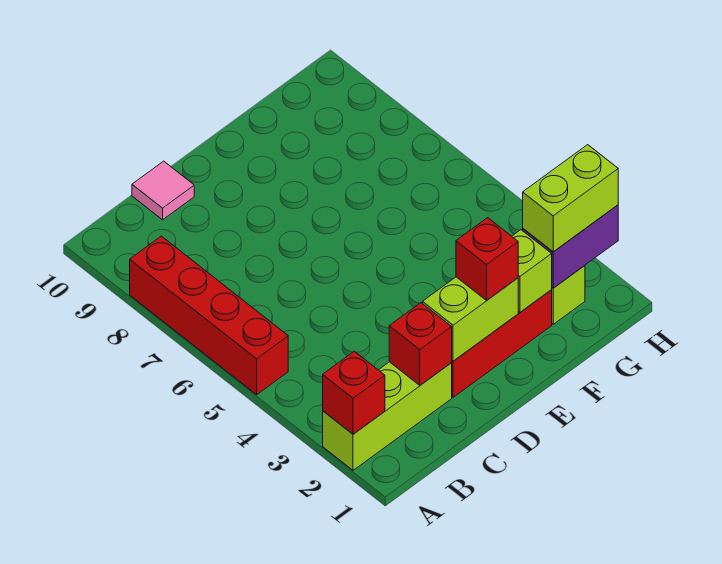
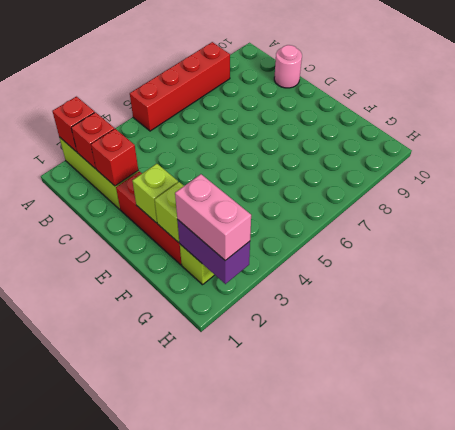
pink tile C10 level 1 -> pink round brick C10 level 1
lime brick D2:E2 level 2 -> lime brick E2 level 2
red brick E2 level 3 -> red brick B2 level 2
lime brick G2:H2 level 3 -> pink brick G2:H2 level 3

